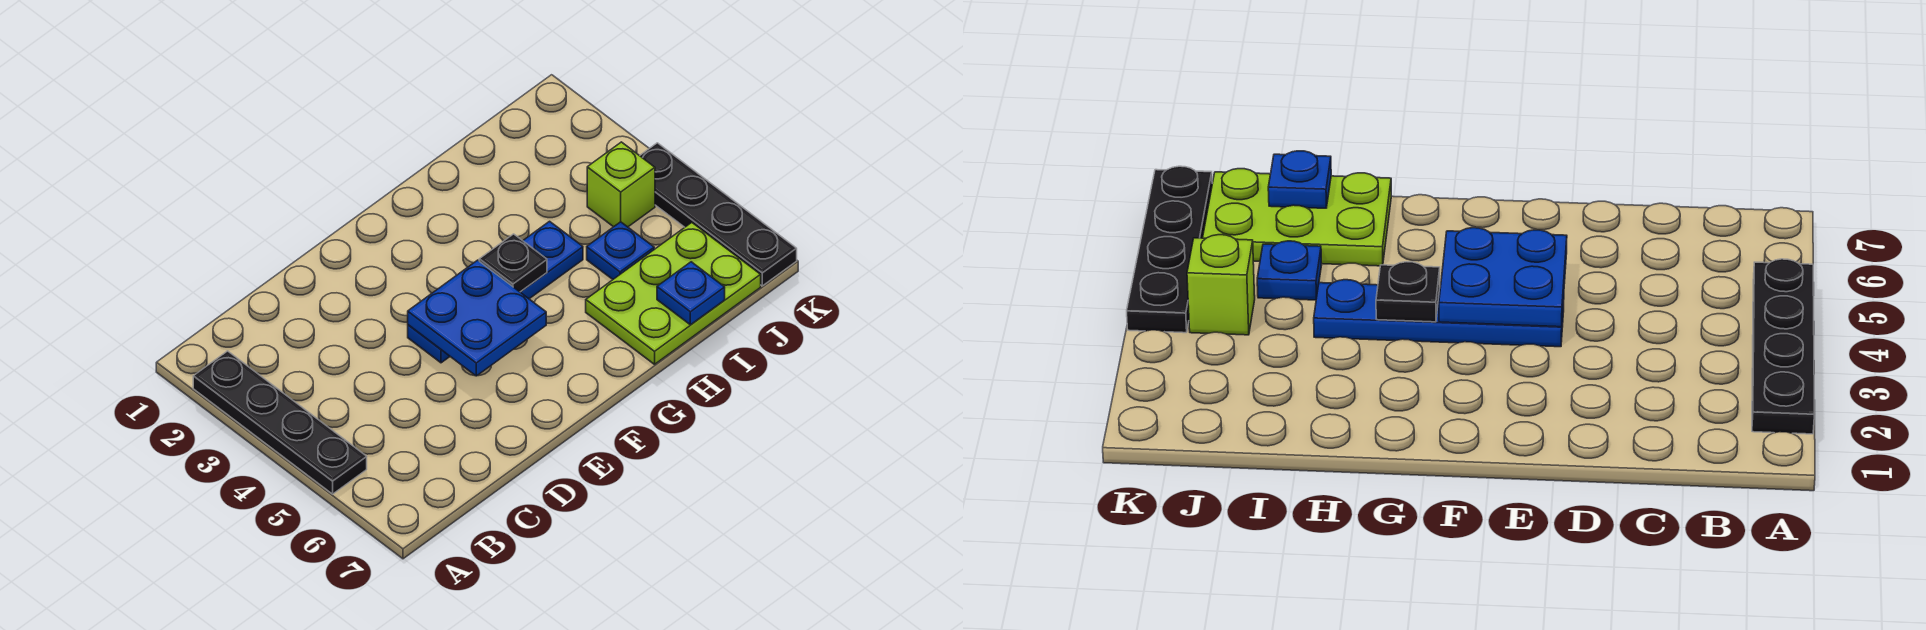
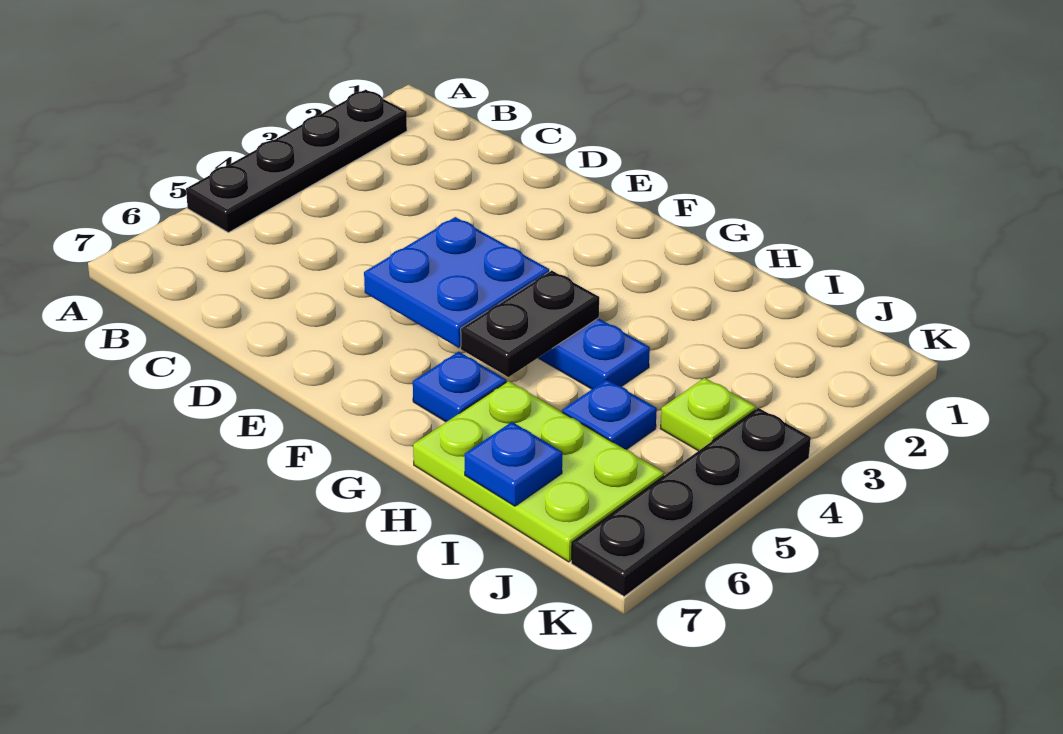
black plate G4 level 2 -> black plate G4:G5 level 2
none -> blue plate G6 level 1
lime brick J4 level 1 -> lime plate J4 level 1

